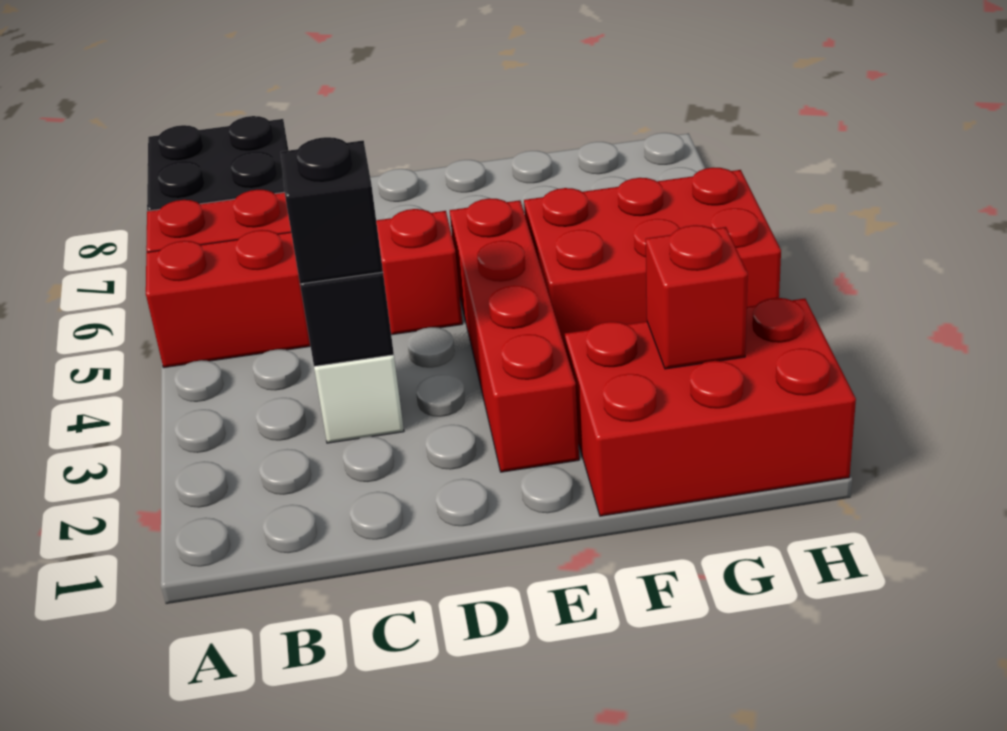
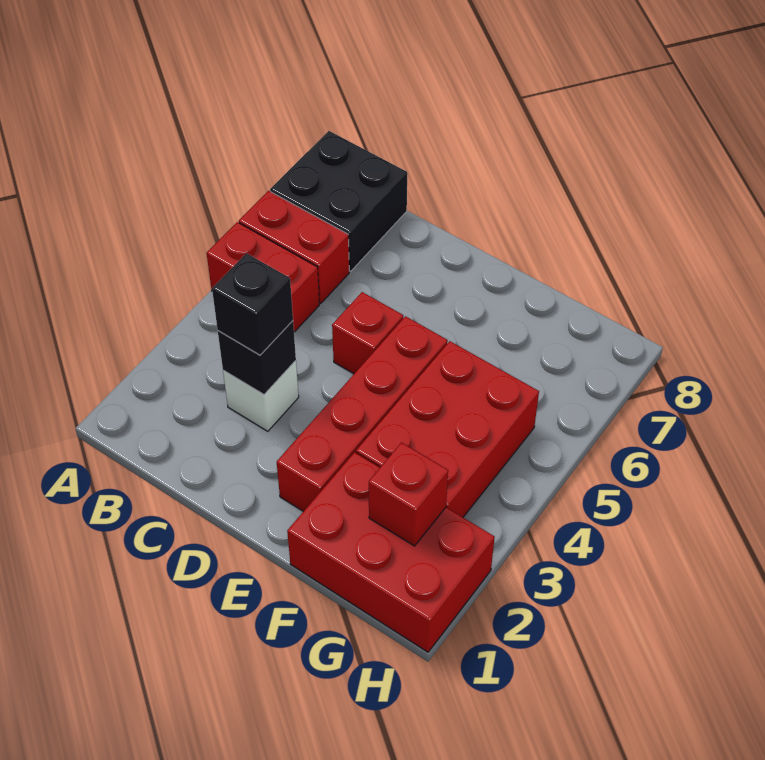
red brick F4:H5 level 1 -> red brick F3:G5 level 1

